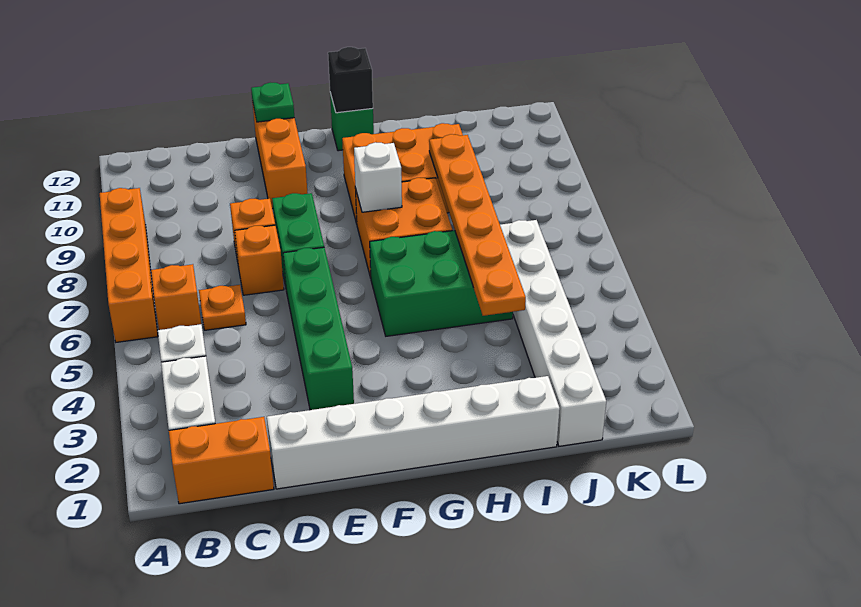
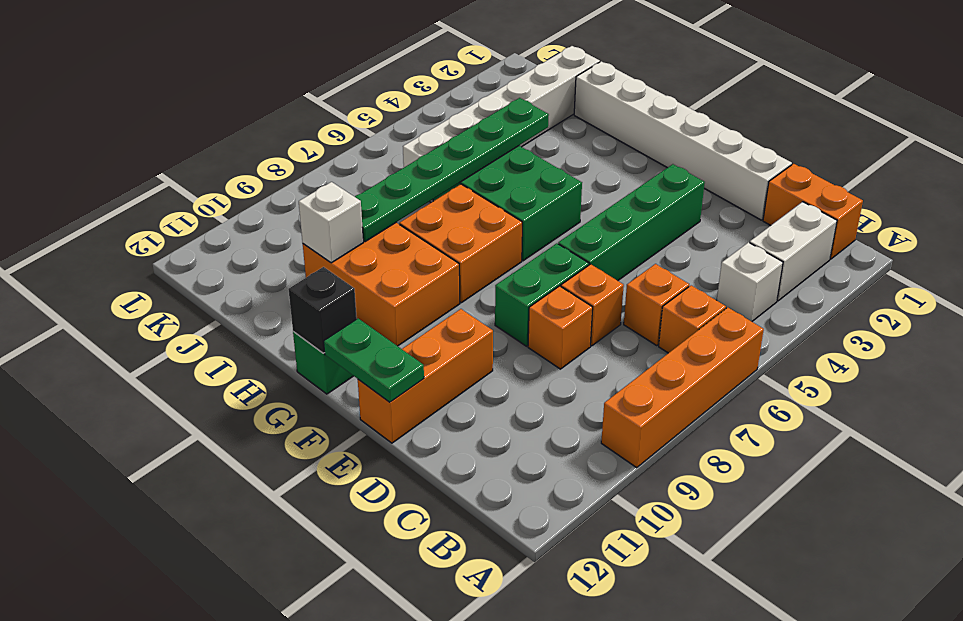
orange plate C6 level 1 -> orange brick C6 level 1
green plate E12 level 2 -> green plate E12:F12 level 2
white brick G8 level 2 -> white brick I10 level 2
orange plate I4:I9 level 2 -> green plate I4:I9 level 2

